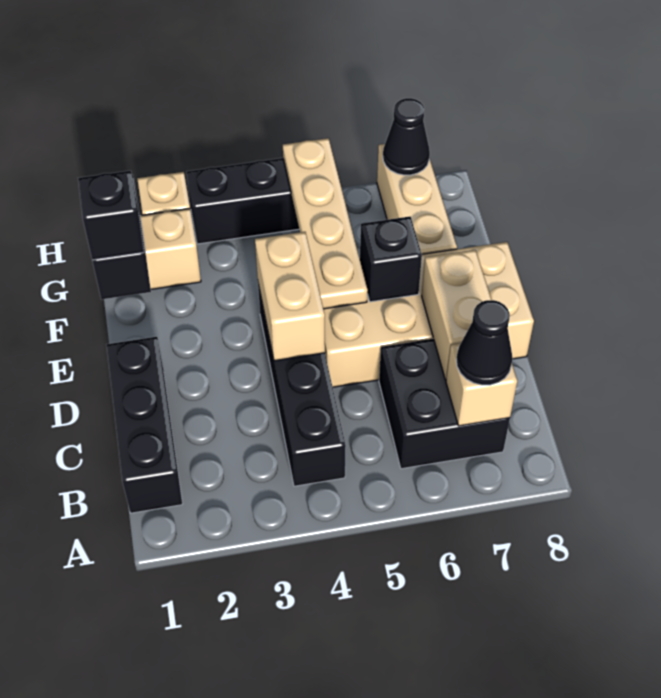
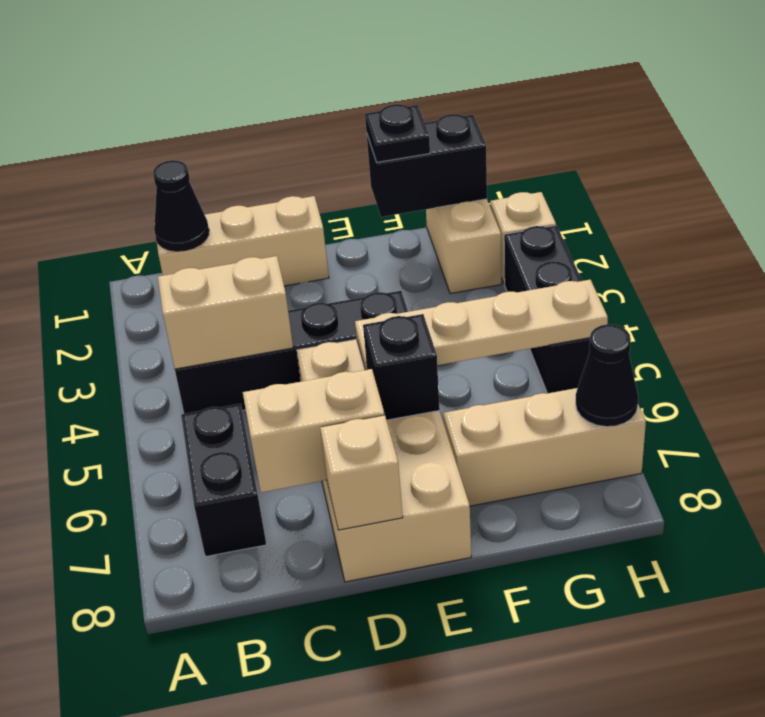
black brick B1:D1 level 1 -> tan brick B1:D1 level 1
black brick B6:C7 level 1 -> black brick B6:B7 level 1
tan brick B7 level 2 -> tan brick D8 level 2
black cone B7 level 3 -> black cone B1 level 2
tan brick D4:E4 level 2 -> tan brick B4:C4 level 2
black brick F1 level 3 -> black plate F1 level 3

